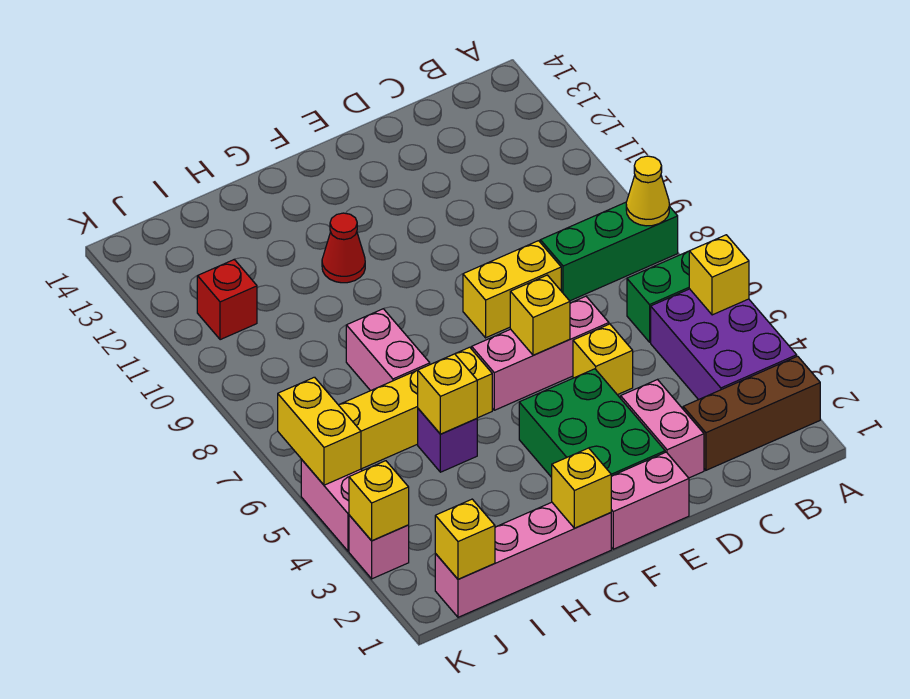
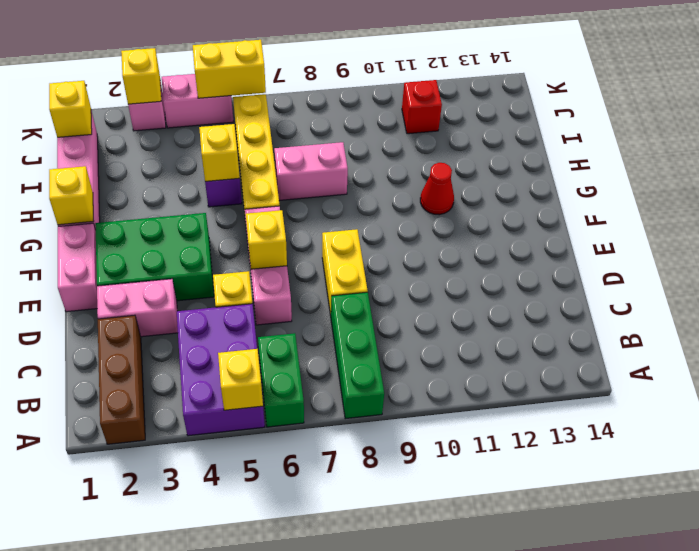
purple brick A3:B5 level 1 -> purple brick A4:C5 level 1
yellow cone A8 level 2 -> none

